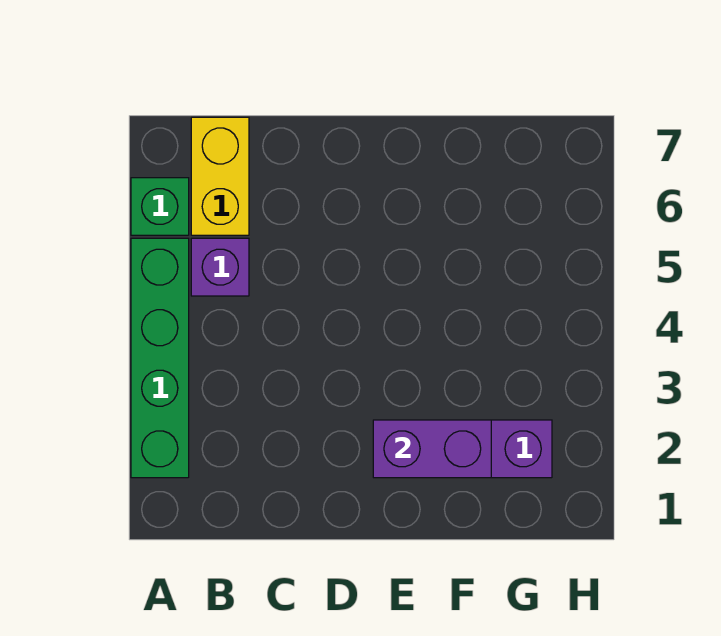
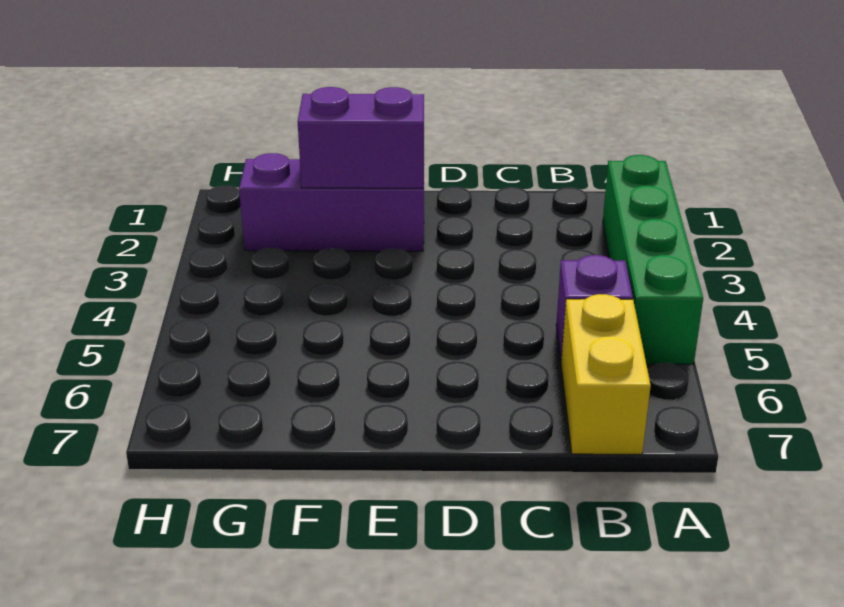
green brick A6 level 1 -> none

